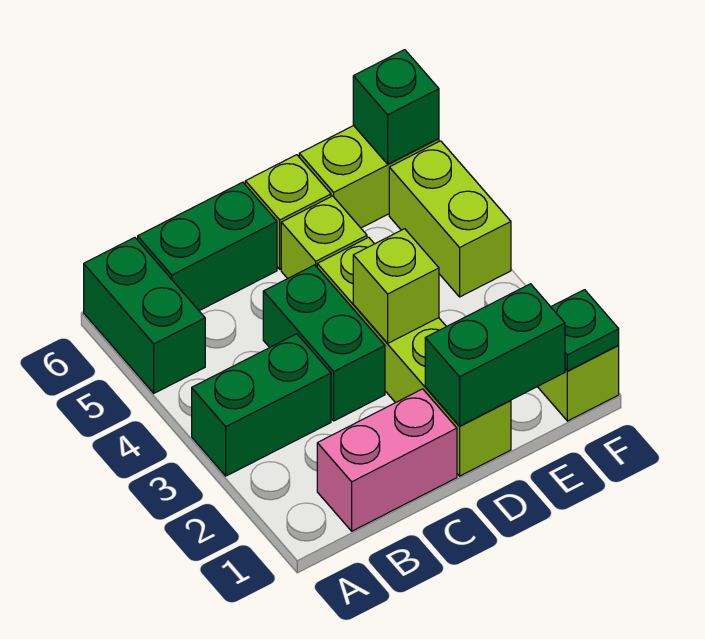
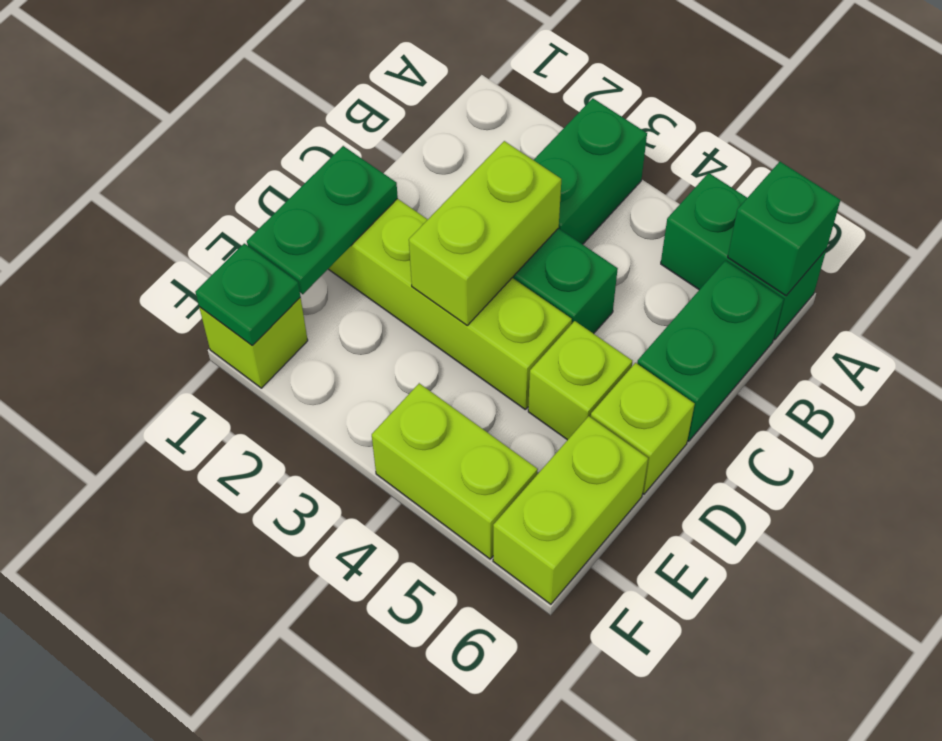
pink brick B1:C1 level 1 -> none
green brick D1:E1 level 2 -> green plate D1:E1 level 2
lime brick D3 level 2 -> lime brick C3:D3 level 2
green brick F6 level 2 -> green brick A6 level 2

